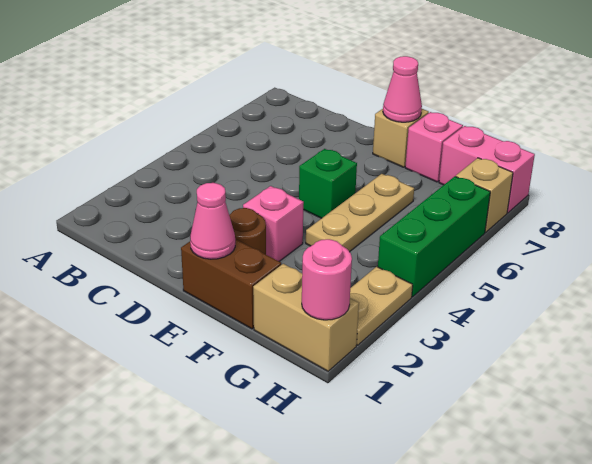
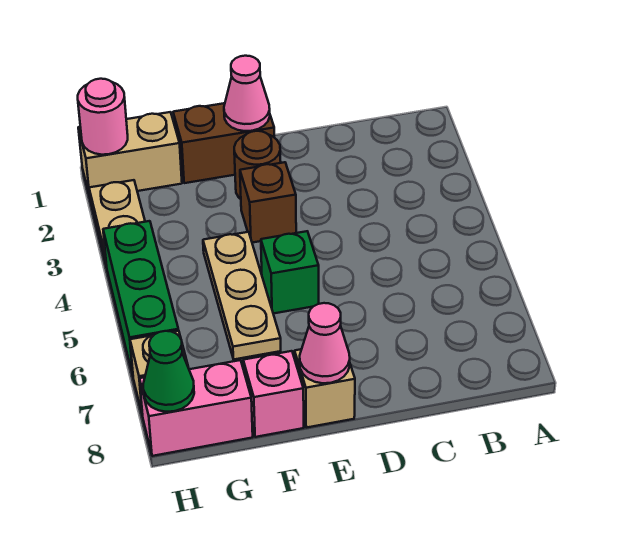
pink brick E3 level 1 -> brown brick E3 level 1
none -> green cone H8 level 2

